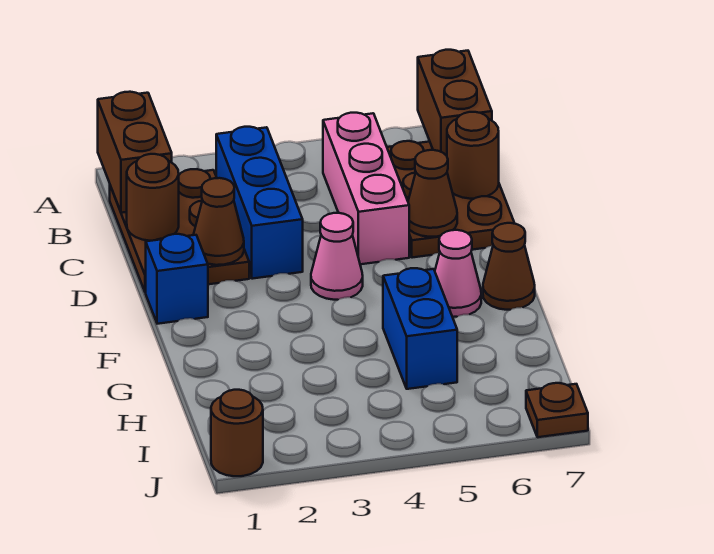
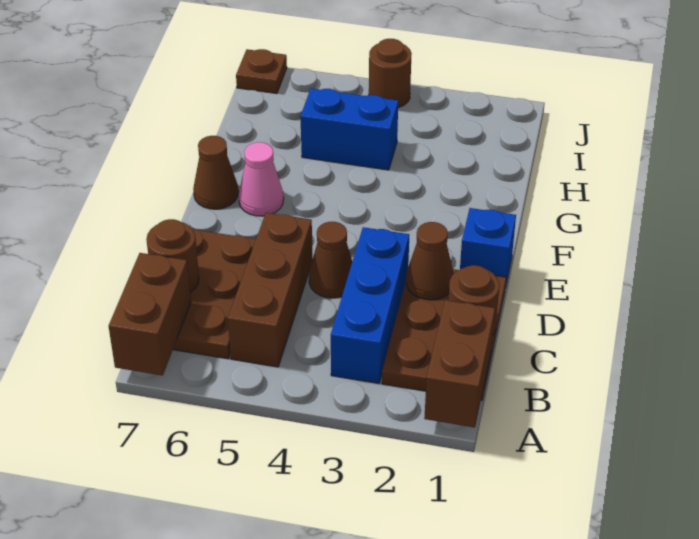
pink brick B5:D5 level 1 -> brown brick B5:D5 level 1
brown cone D6 level 2 -> brown cone D4 level 1
pink cone E4 level 1 -> none
blue brick G5:H5 level 1 -> blue brick H4:H5 level 1
brown round brick J1 level 1 -> brown round brick J4 level 1

